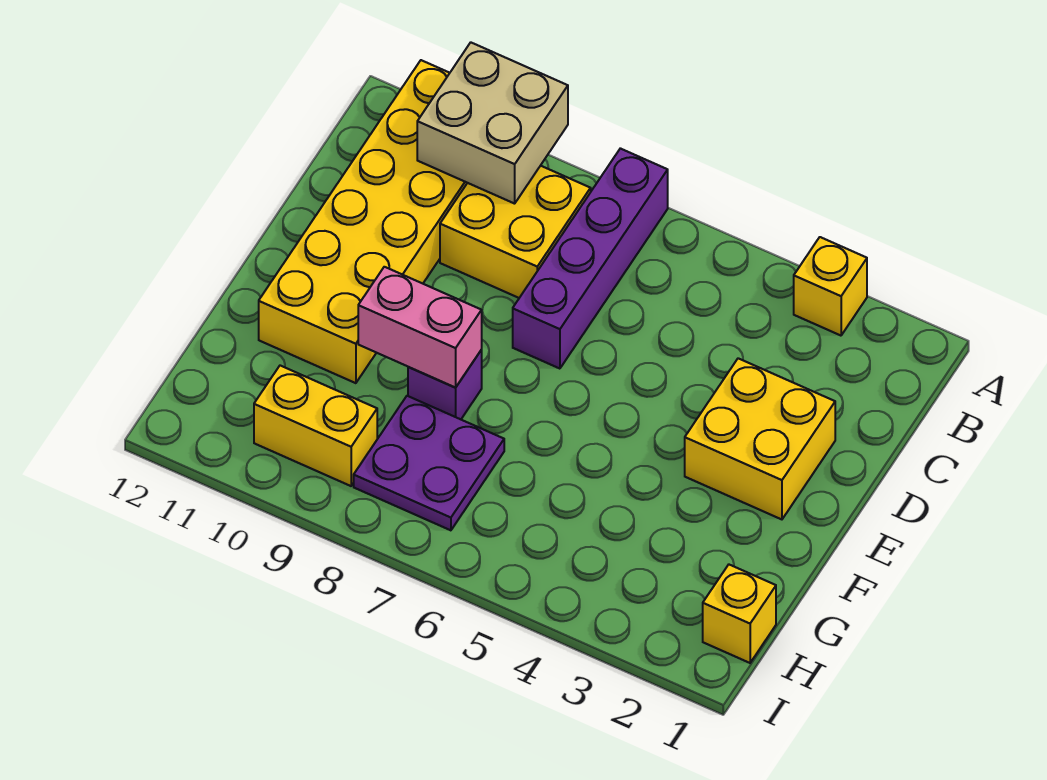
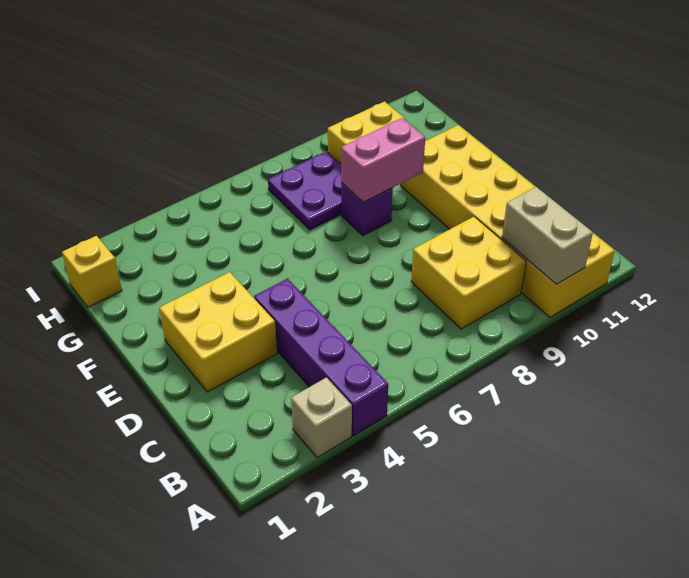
yellow brick A3 level 1 -> tan brick A3 level 1
purple brick A7:D7 level 1 -> purple brick A4:D4 level 1
tan brick A9:B10 level 2 -> tan brick A10:B10 level 2

